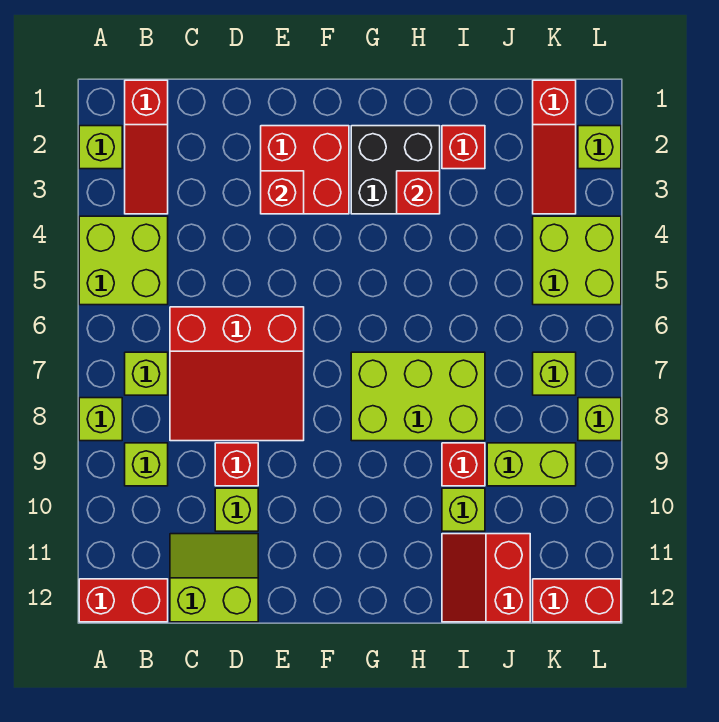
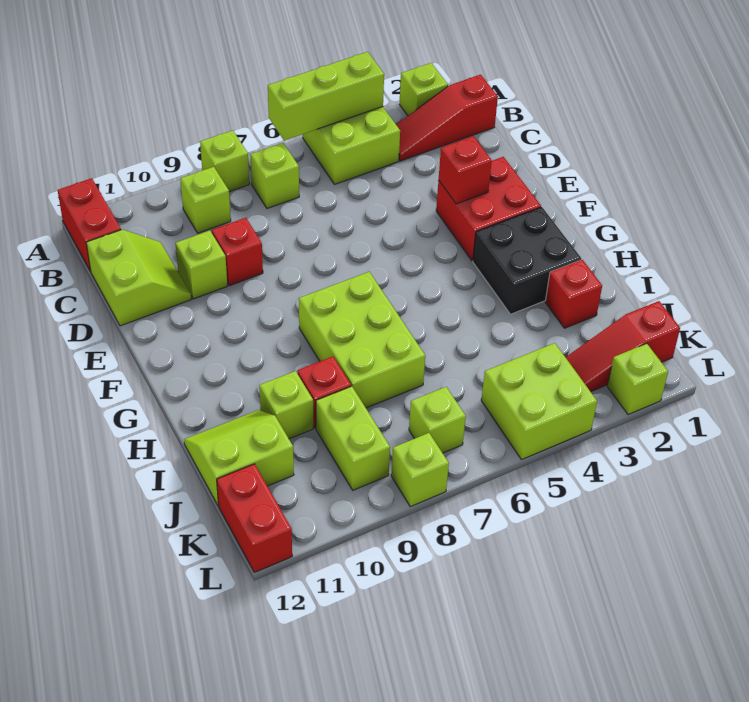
none -> lime brick A4:A6 level 2
red slope C6:E8 level 1 top 6 -> none
red brick H3 level 2 -> none
red slope I11:J12 level 1 top J -> lime slope I11:J12 level 1 top J

